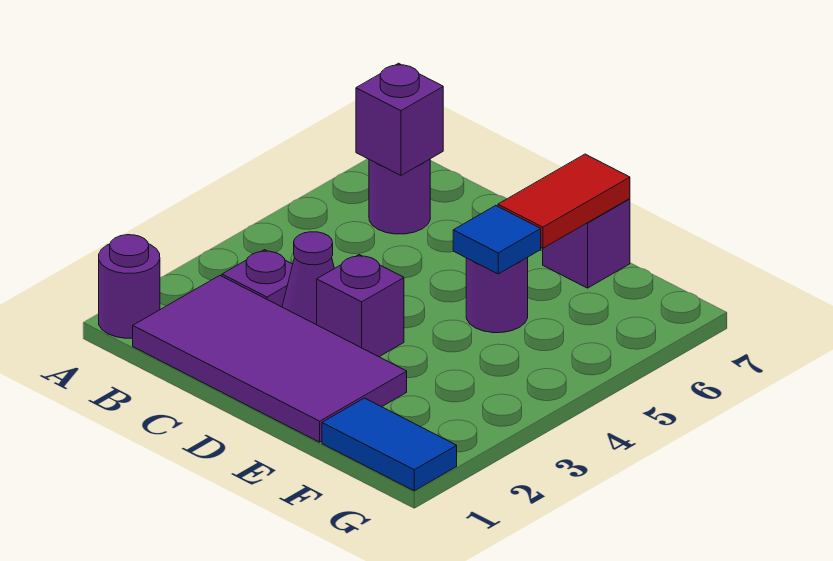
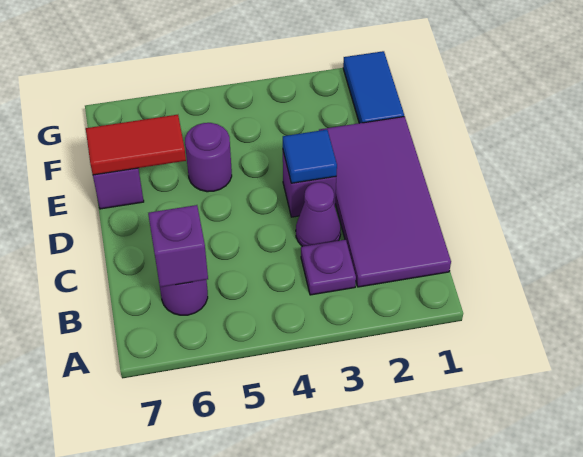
purple round brick A1 level 1 -> none
blue tile E5 level 2 -> blue tile D3 level 2

